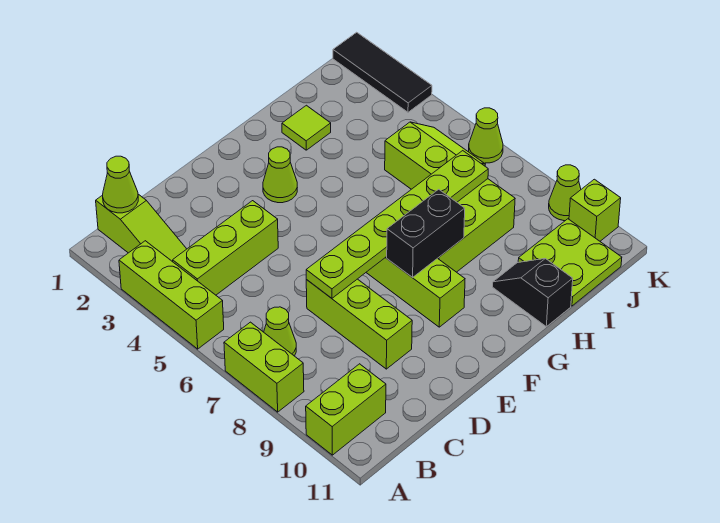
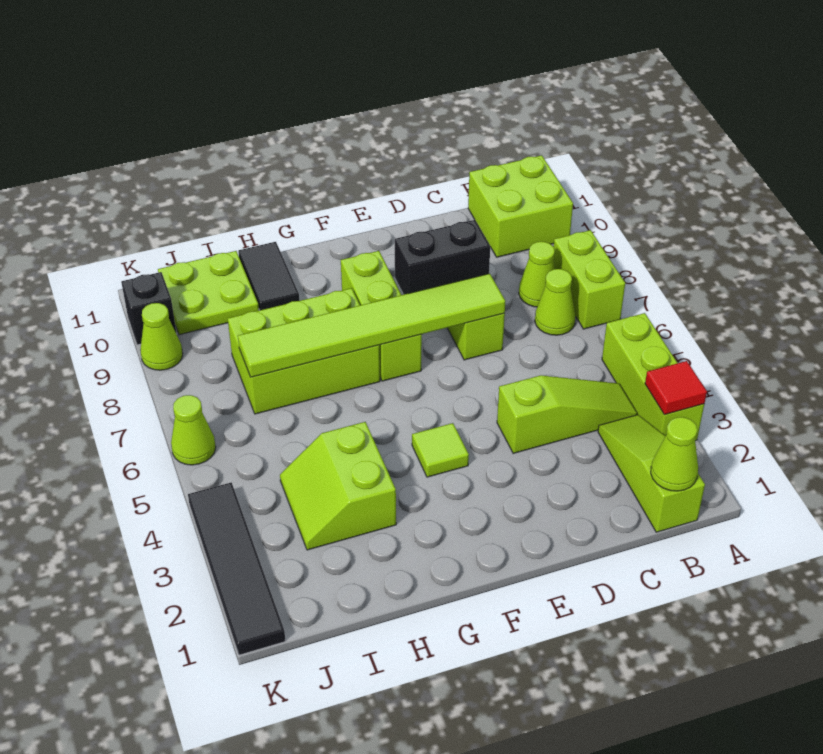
none -> red tile A3 level 2
lime brick A10:B10 level 1 -> lime brick A10:B11 level 1
lime brick B4:D4 level 1 -> lime slope B4:D4 level 1 top D
lime plate D7:I7 level 2 -> lime tile D7:I7 level 2
lime cone F3 level 1 -> lime cone B8 level 1
black brick F8:G8 level 2 -> black brick D8:E8 level 2
lime tile H2 level 1 -> lime tile F4 level 1
black slope H10:H11 level 1 top 11 -> black tile H10:H11 level 1
lime slope I5:J6 level 1 top I -> lime slope H3:I4 level 1 top H
black tile K1:K3 level 1 -> black tile K1:K4 level 1
lime brick K10 level 1 -> black brick K10 level 1

